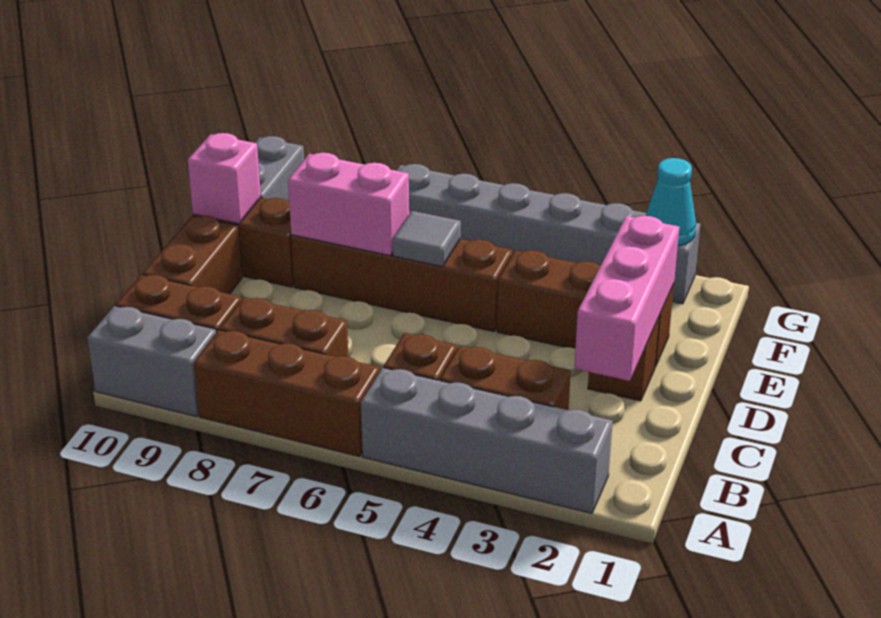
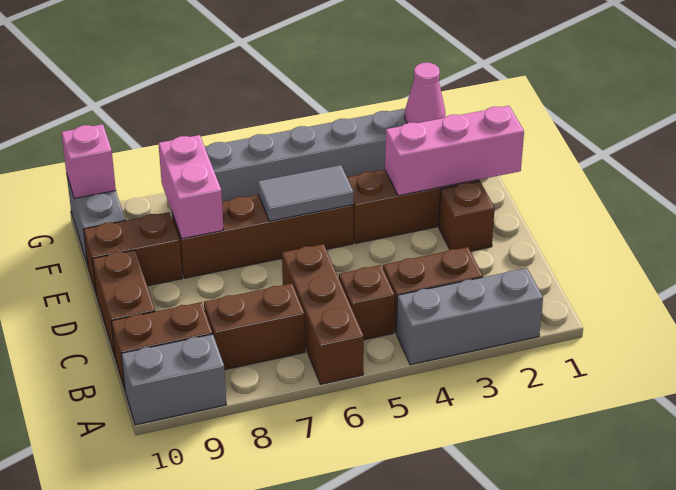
grey brick A2:A5 level 1 -> grey brick A2:A4 level 1
brown brick A6:A8 level 1 -> brown brick A6:C6 level 1
pink brick C2:E2 level 2 -> pink brick E1:E3 level 2
grey tile E6 level 2 -> grey tile E5:E6 level 2
pink brick E7:E8 level 2 -> pink brick E8:F8 level 2
pink brick E10 level 2 -> pink brick G10 level 2
cyan cone G2 level 2 -> pink cone G2 level 2

